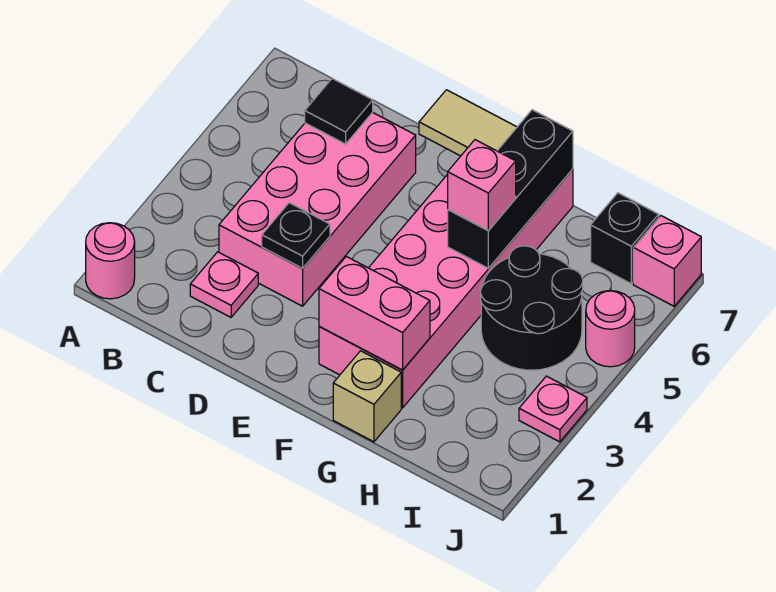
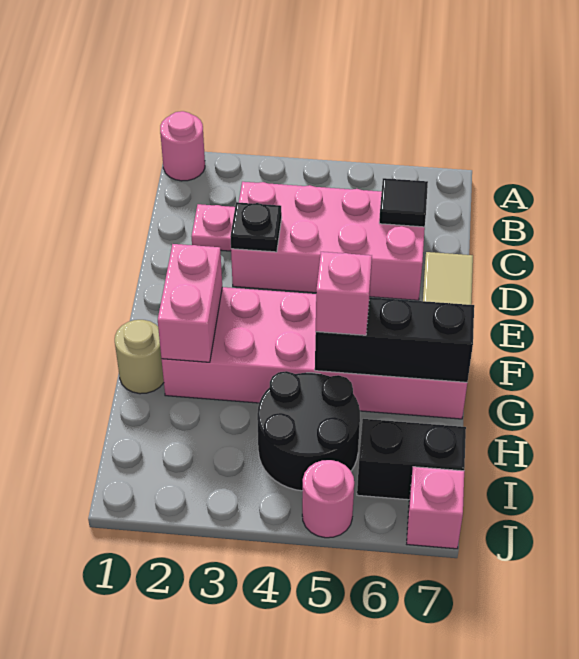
tan brick G1 level 1 -> tan round brick G1 level 1
black brick I7 level 1 -> black brick I6:I7 level 1
pink plate J3 level 1 -> none

